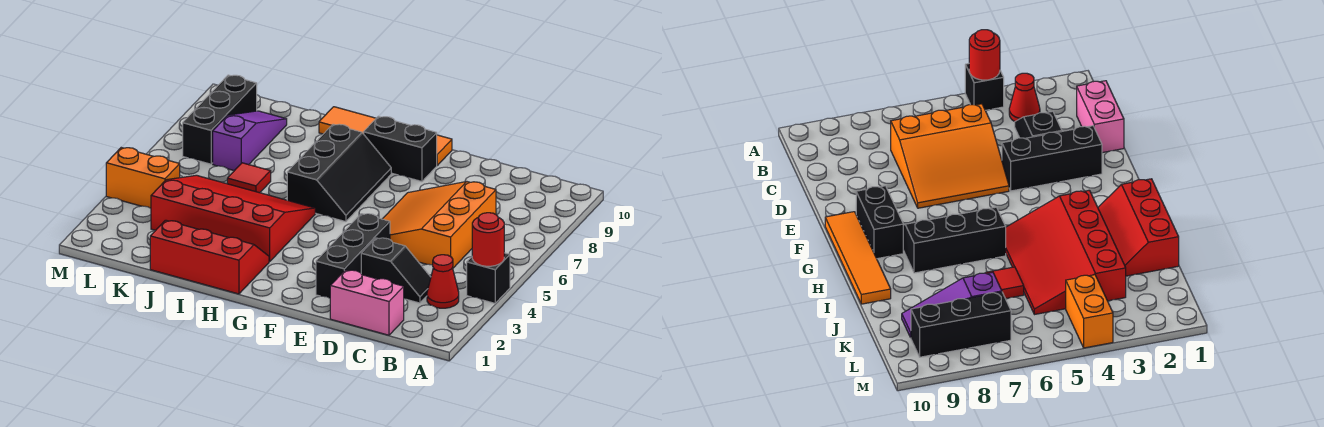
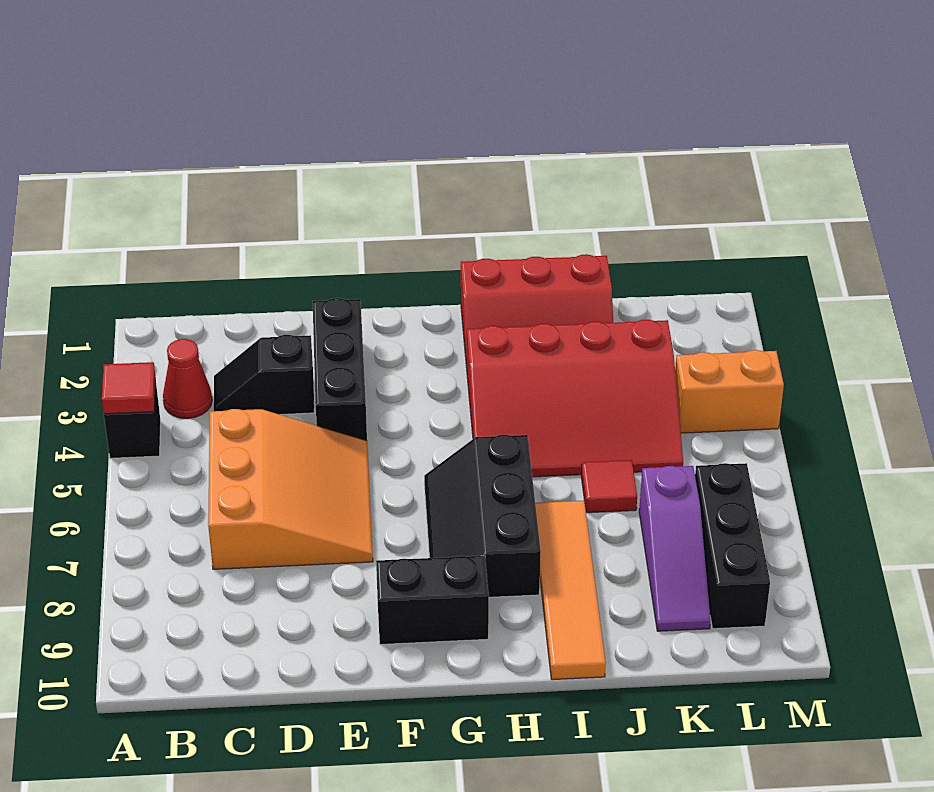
red round brick A4 level 2 -> red tile A4 level 2
pink brick C1:D1 level 1 -> none
orange tile F10:I10 level 1 -> orange tile I7:I10 level 1

